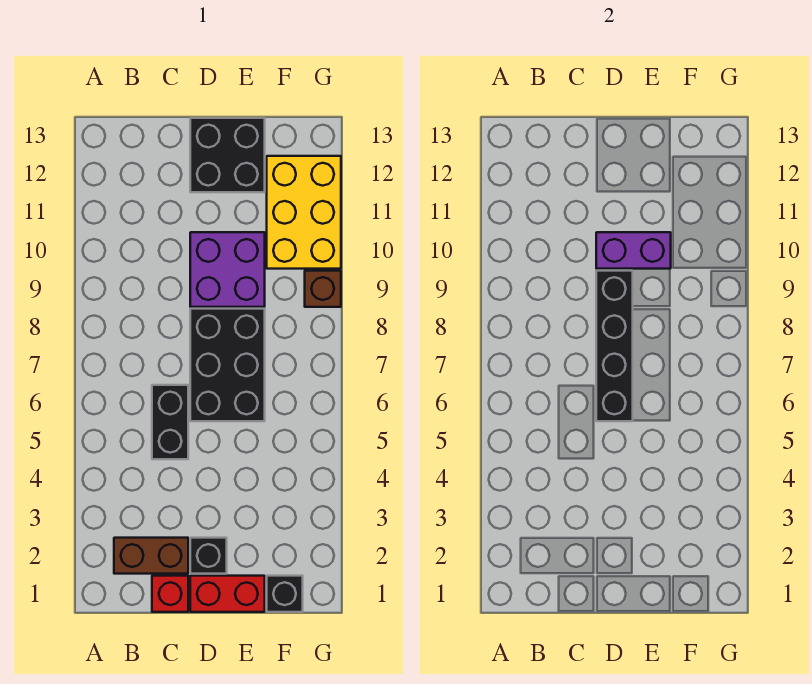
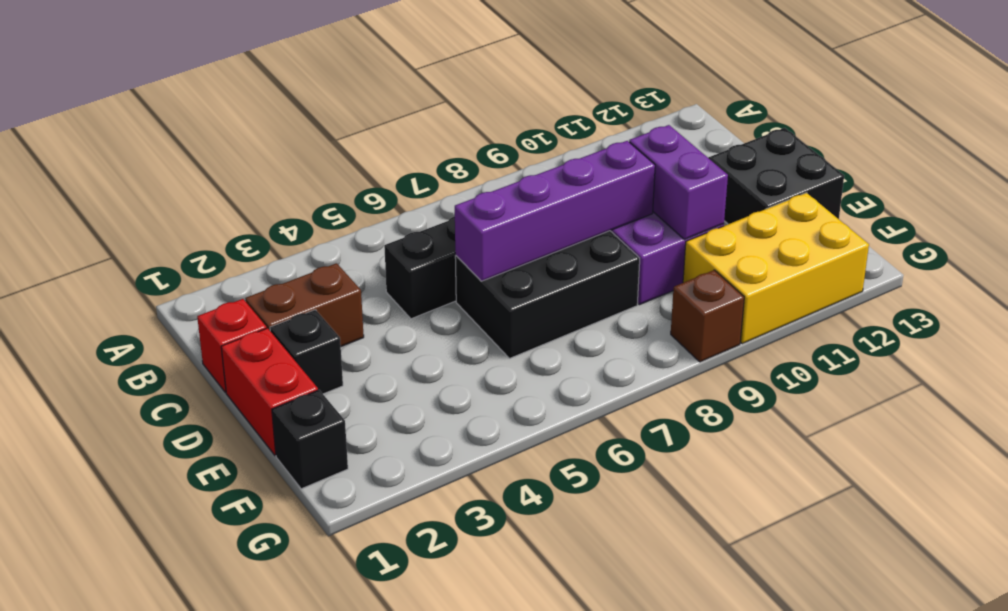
brown brick B2:C2 level 1 -> brown brick C2:C3 level 1
black brick D6:D9 level 2 -> purple brick D6:D9 level 2

